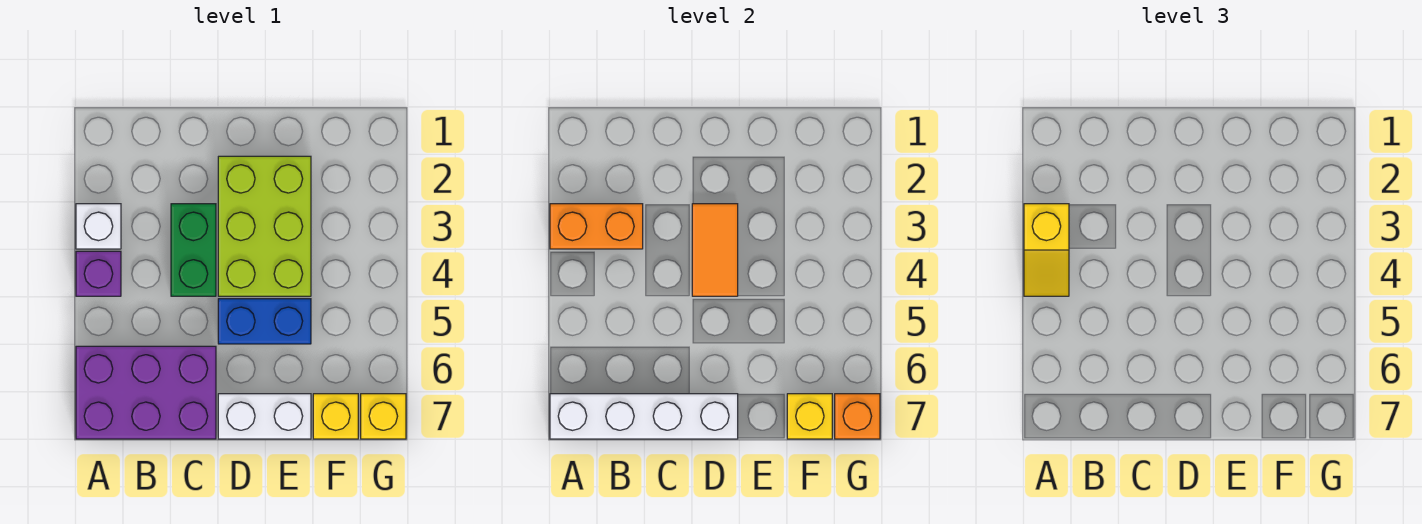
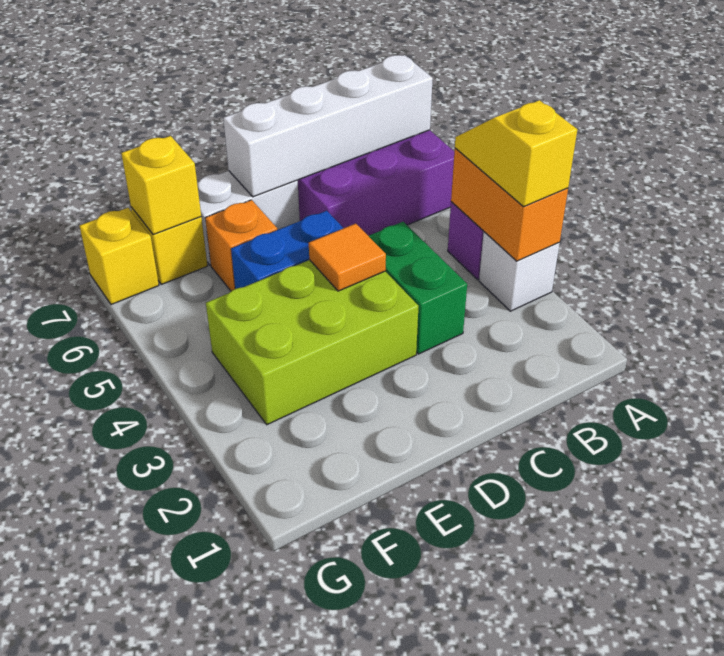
orange brick A3:B3 level 2 -> orange brick A3:A4 level 2
lime brick D2:E4 level 1 -> lime brick D3:F4 level 1
orange tile D3:D4 level 2 -> orange tile D4 level 2
orange brick G7 level 2 -> orange brick E6 level 1

